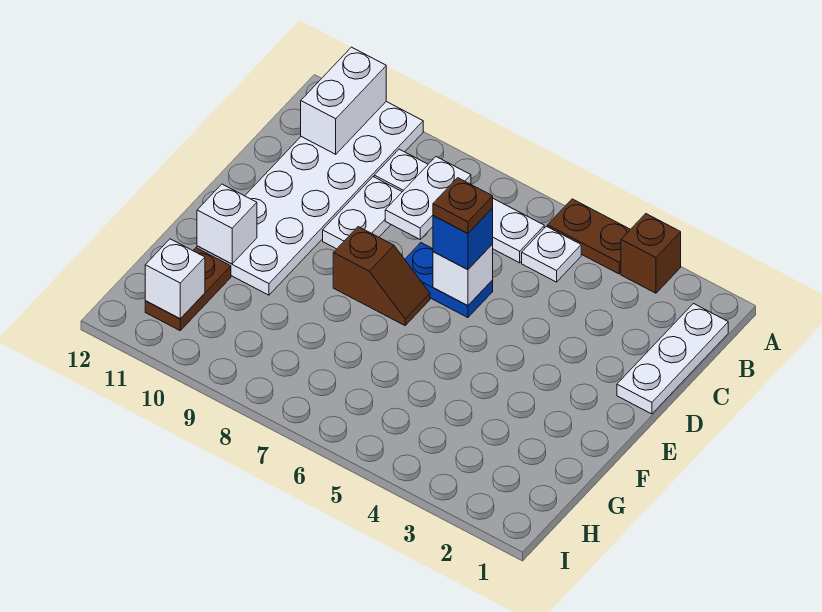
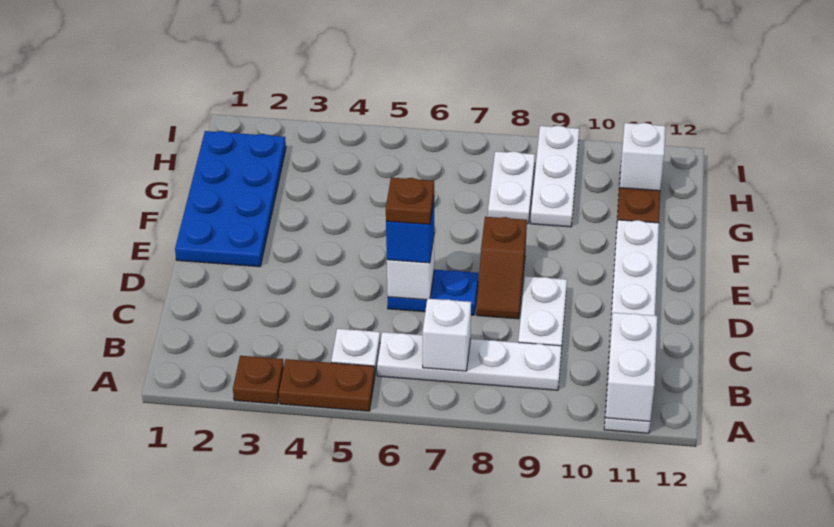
brown brick A3 level 1 -> brown plate A3 level 1
white plate A10:F11 level 1 -> white plate A11:F11 level 1
white plate B1:D1 level 1 -> white plate G9:I9 level 1
white plate B8:C8 level 2 -> white plate G8:H8 level 1
none -> blue plate E1:H2 level 1
brown slope E7:E8 level 1 top 8 -> brown slope D8:E8 level 1 top E
white brick F11 level 2 -> white brick B7 level 2

